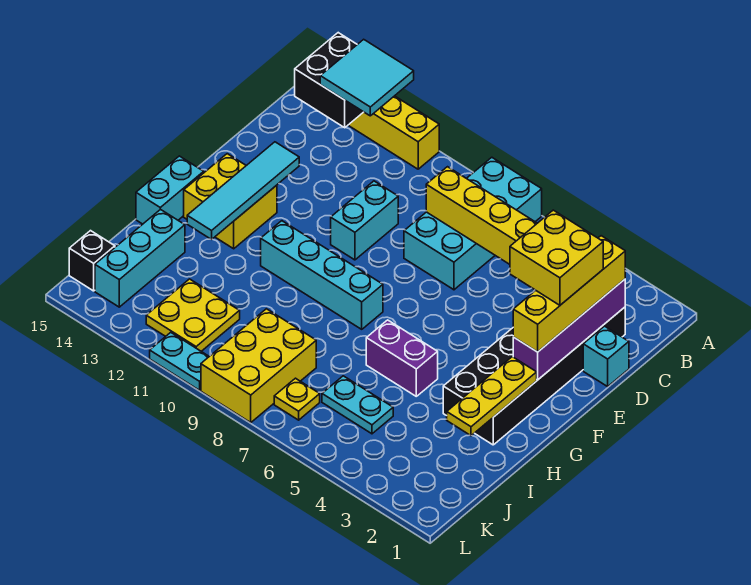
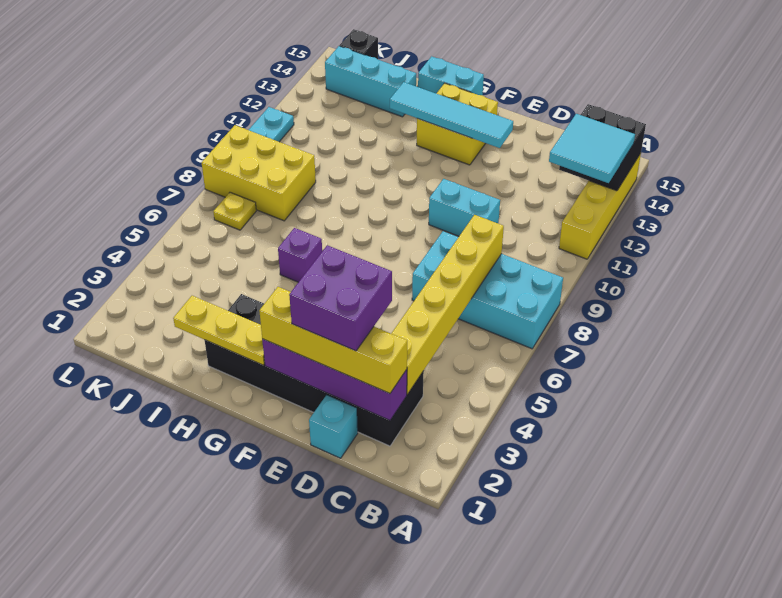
yellow brick D2:E3 level 4 -> purple brick D2:E3 level 4
cyan brick G8:G11 level 1 -> none
purple brick H5:H6 level 1 -> purple brick H6 level 1
cyan plate J5:J6 level 1 -> none
yellow plate J11:K12 level 1 -> none

